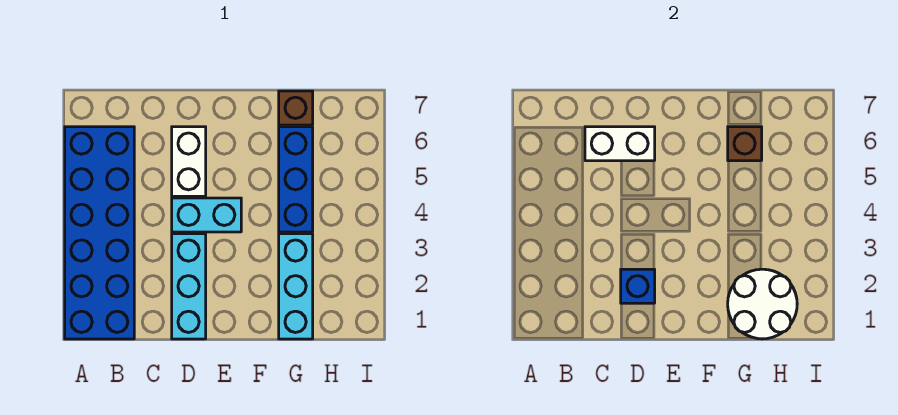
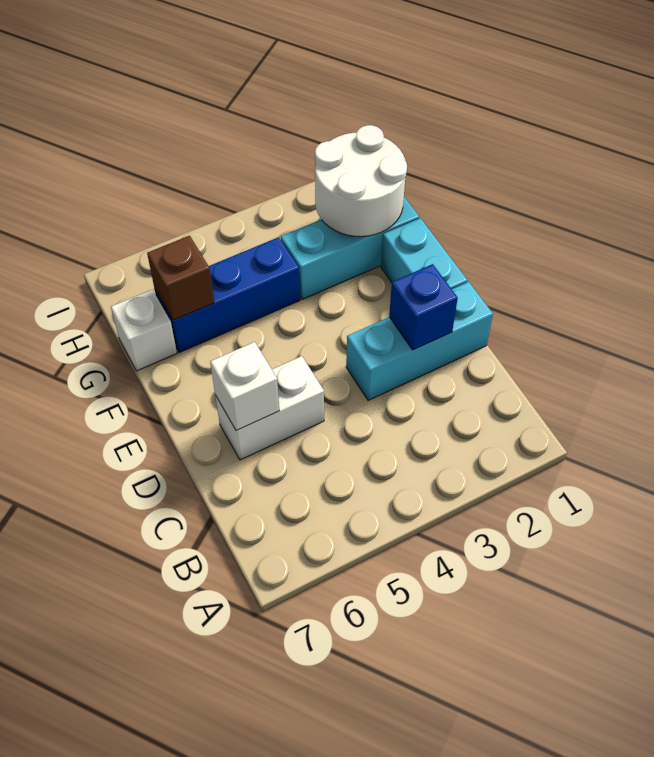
blue brick A1:B6 level 1 -> none
white brick C6:D6 level 2 -> white brick D6 level 2
cyan brick D4:E4 level 1 -> cyan brick E1:F1 level 1
brown brick G7 level 1 -> white brick G7 level 1

